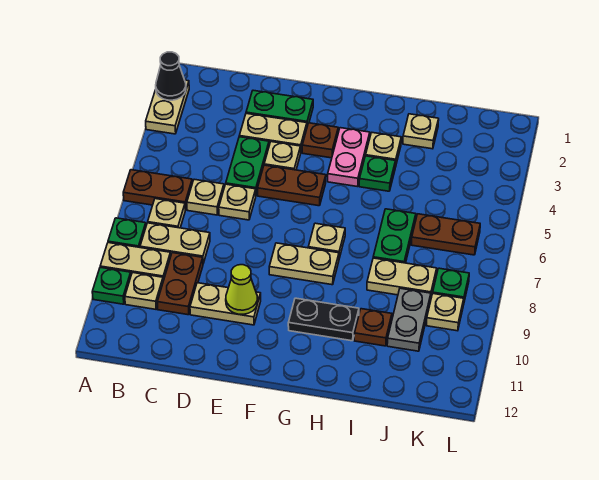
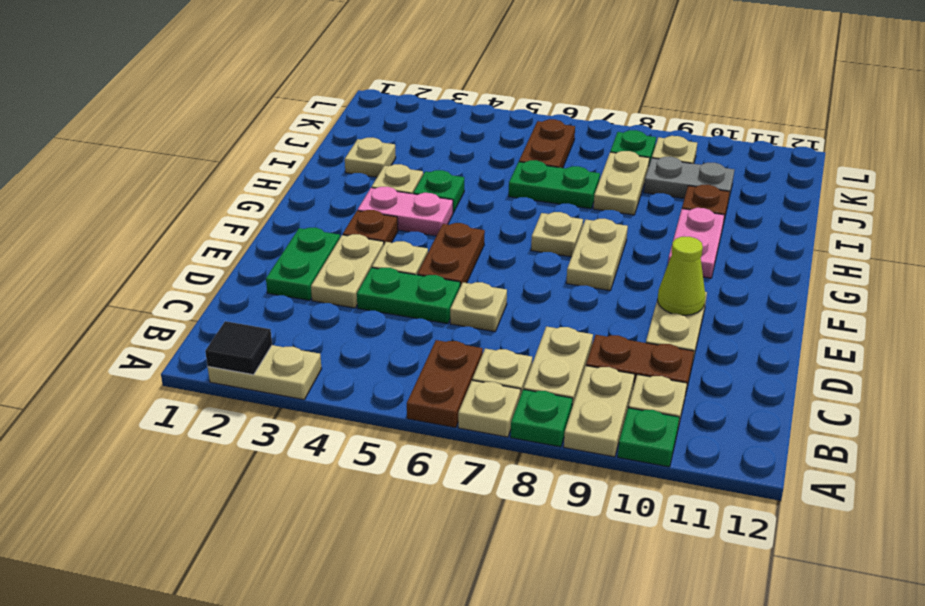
black cone A2 level 2 -> black tile A2 level 2
tan plate C6 level 1 -> tan plate A7 level 1
black plate G10:H10 level 1 -> pink plate G10:H10 level 1

